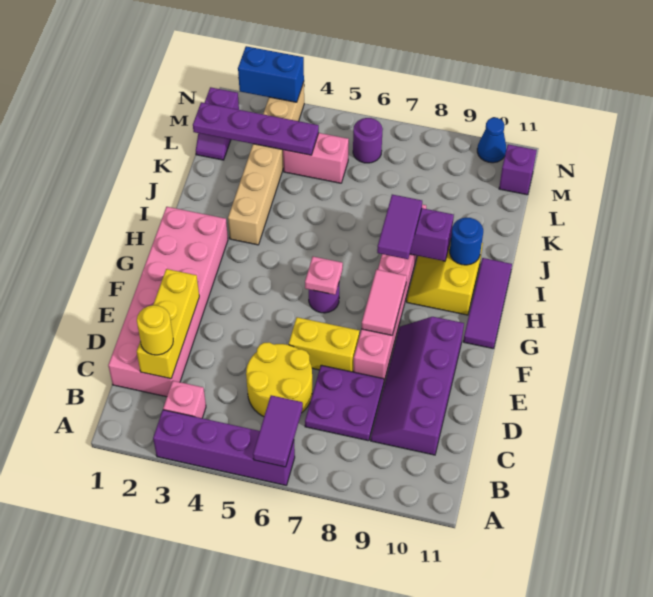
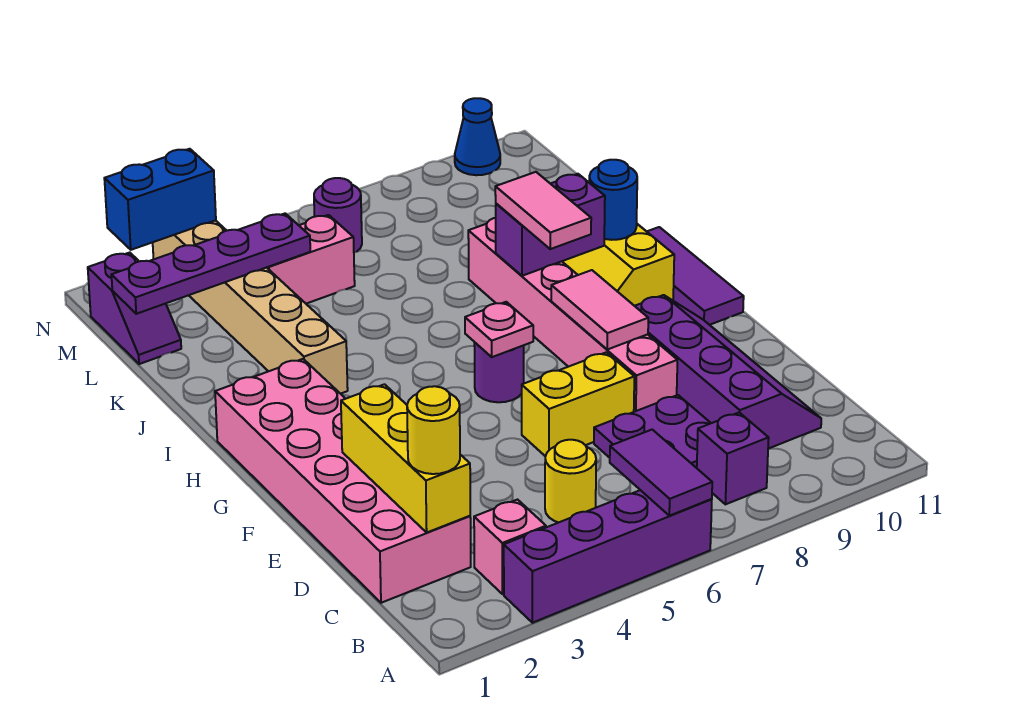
yellow round brick C5:D6 level 1 -> yellow round brick C5 level 1
purple slope C9:F10 level 1 top 10 -> purple slope C9:F10 level 1 top 9
purple tile H8:I8 level 3 -> pink tile H8:I8 level 3
purple brick M11 level 1 -> purple brick B8 level 1

